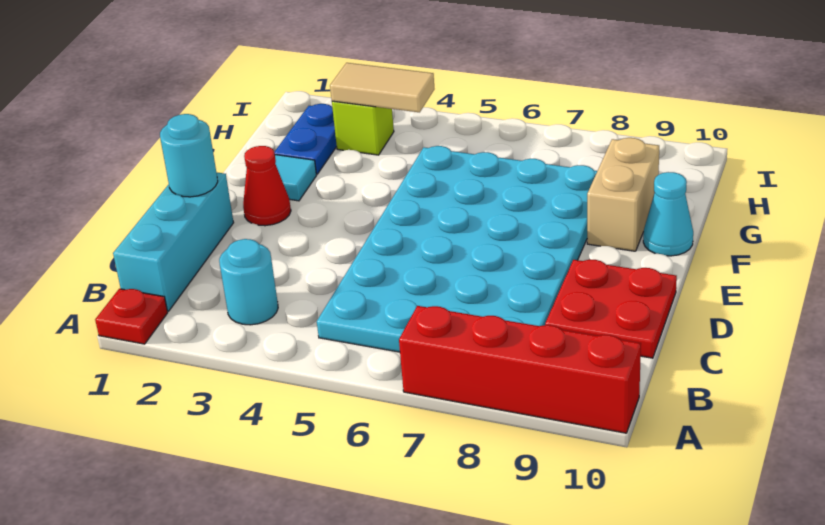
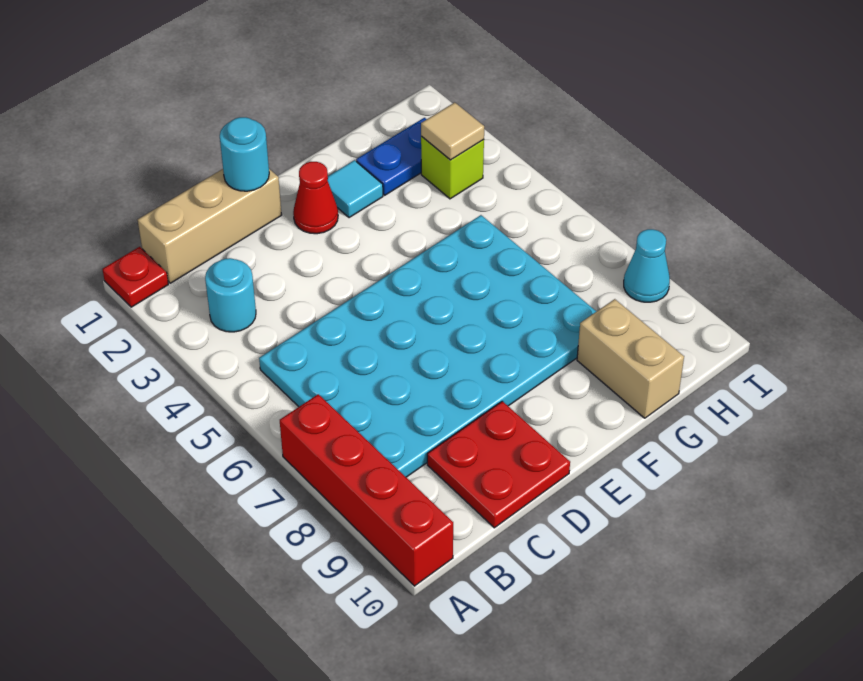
cyan brick B1:D1 level 1 -> tan brick B1:D1 level 1
tan brick F9:G9 level 1 -> tan brick G9:G10 level 1
cyan cone F10 level 1 -> cyan cone I8 level 1
tan tile H3:H4 level 2 -> tan tile H3 level 2

